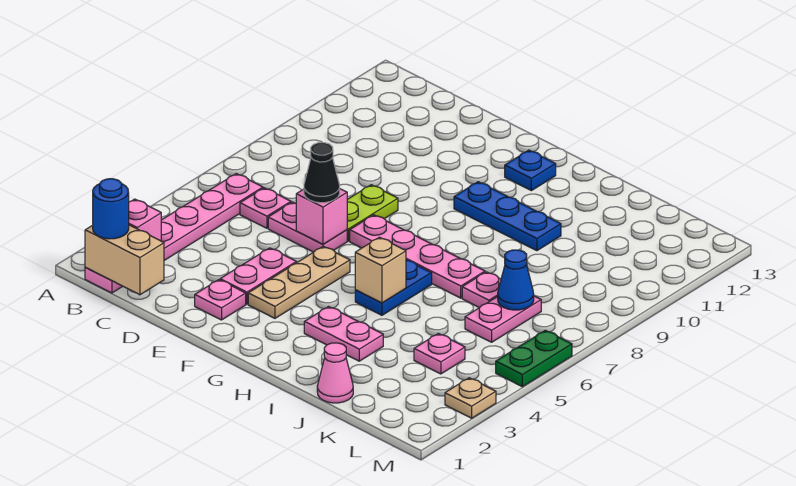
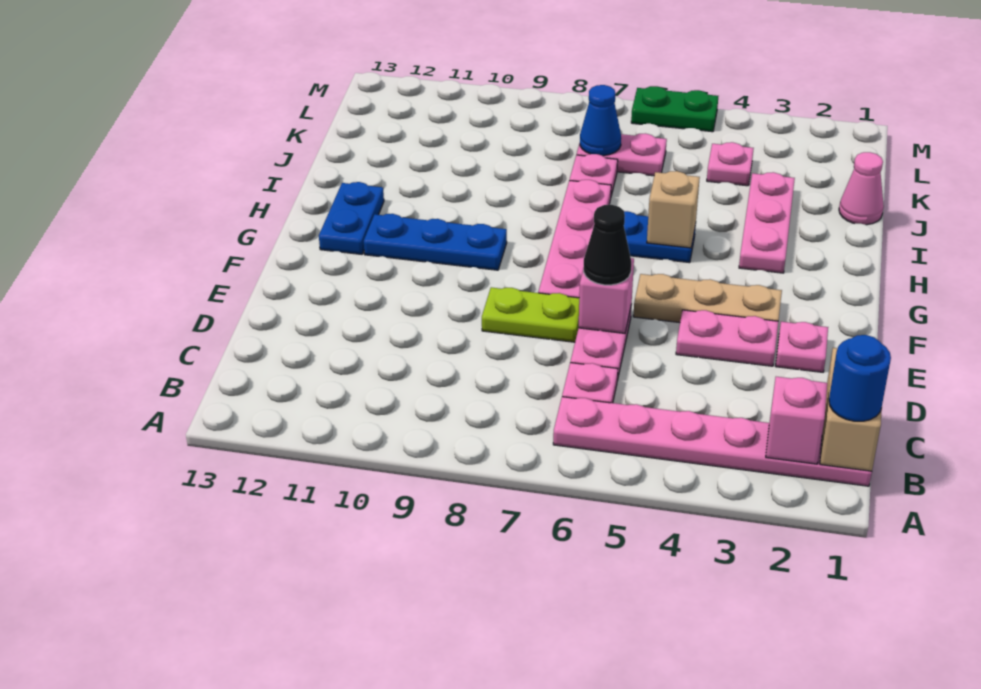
blue plate G10:I10 level 1 -> blue plate G9:G11 level 1
blue plate G12 level 1 -> blue plate G12:H12 level 1
pink plate H3:I3 level 1 -> pink plate H3:J3 level 1
tan plate M3 level 1 -> none

